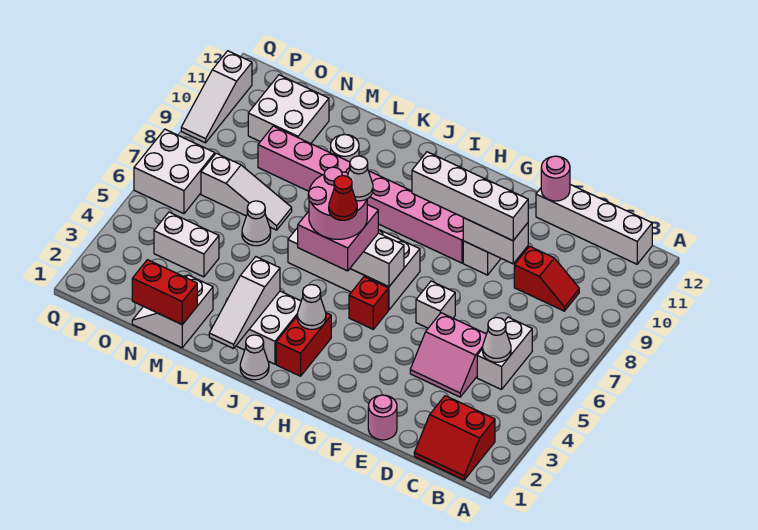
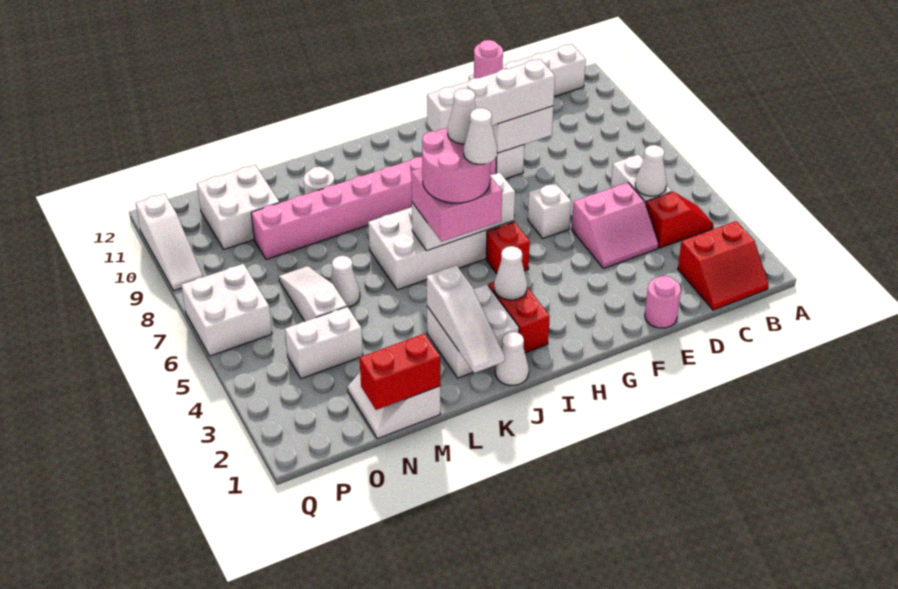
red slope C9:D9 level 1 top D -> red slope B4:C4 level 1 top C
red cone I5 level 5 -> white cone I5 level 5
white slope M7:O7 level 1 top O -> white slope N5:N7 level 1 top 5

